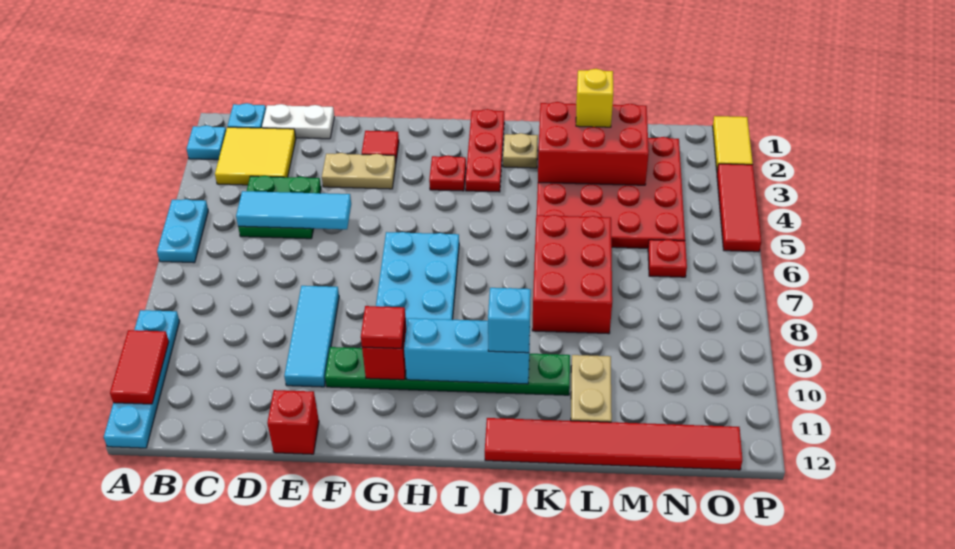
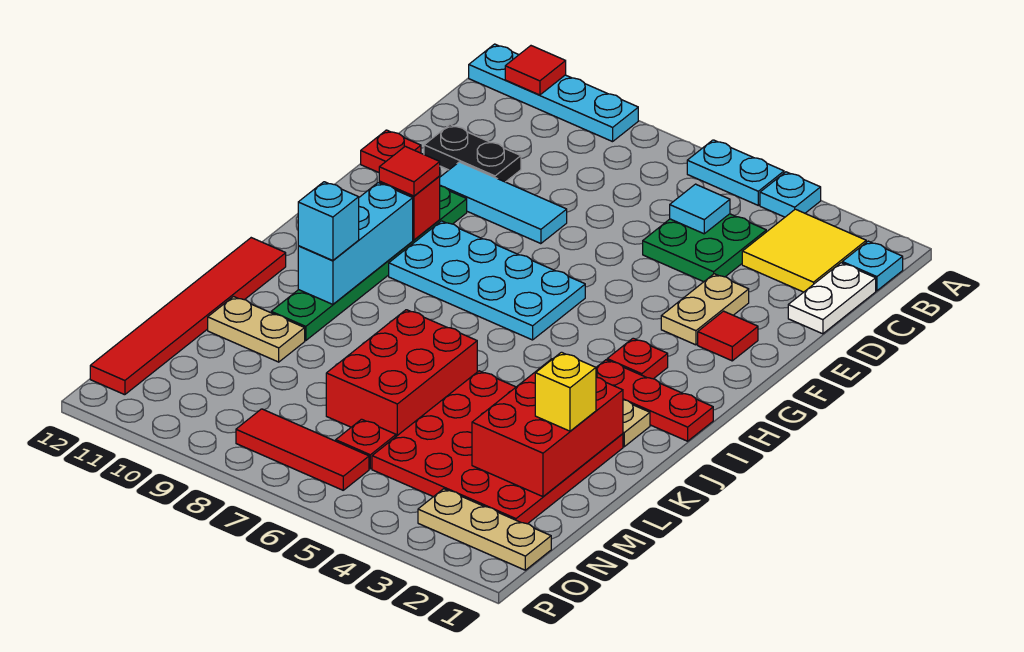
cyan plate A2 level 1 -> cyan plate A4 level 1
red tile A10:A11 level 2 -> red tile A11 level 2
cyan tile C5:E5 level 2 -> cyan tile C5 level 2
none -> black plate D10:D11 level 1
red brick E12 level 1 -> red plate E12 level 1
red brick K6:L8 level 1 -> red brick K6:M7 level 1
none -> tan plate O1:O3 level 1
yellow tile P1:P2 level 1 -> none
red tile P3:P5 level 1 -> red tile O6:O8 level 1

